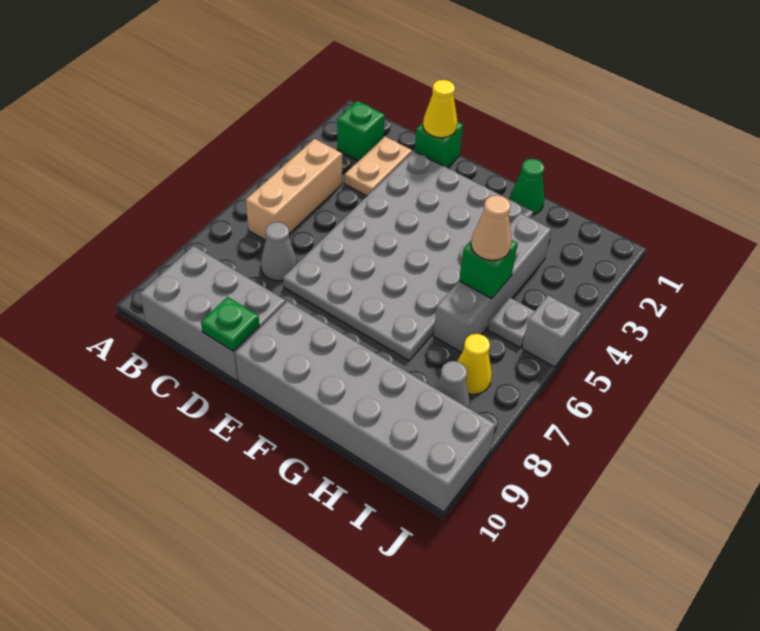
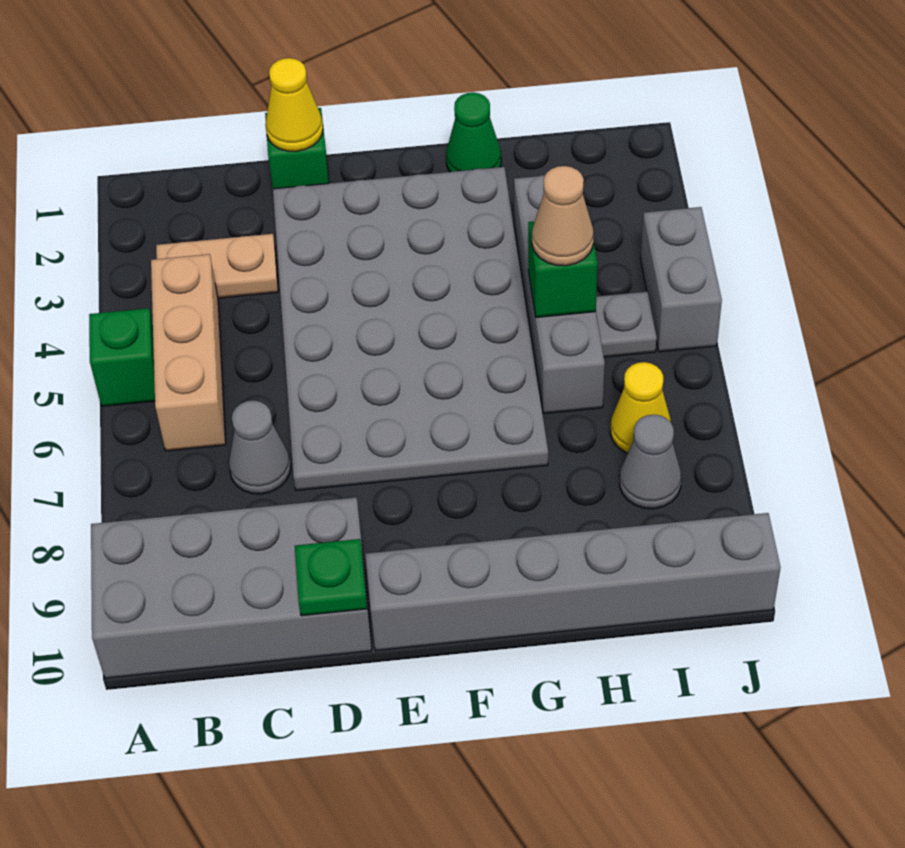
green brick B2 level 1 -> green brick A5 level 1
grey brick B9:D10 level 1 -> grey brick A9:D10 level 1
tan plate C2:C3 level 1 -> tan plate B3:C3 level 1
grey brick E9:J10 level 1 -> grey brick E10:J10 level 1
grey brick J5 level 1 -> grey brick J4:J5 level 1

